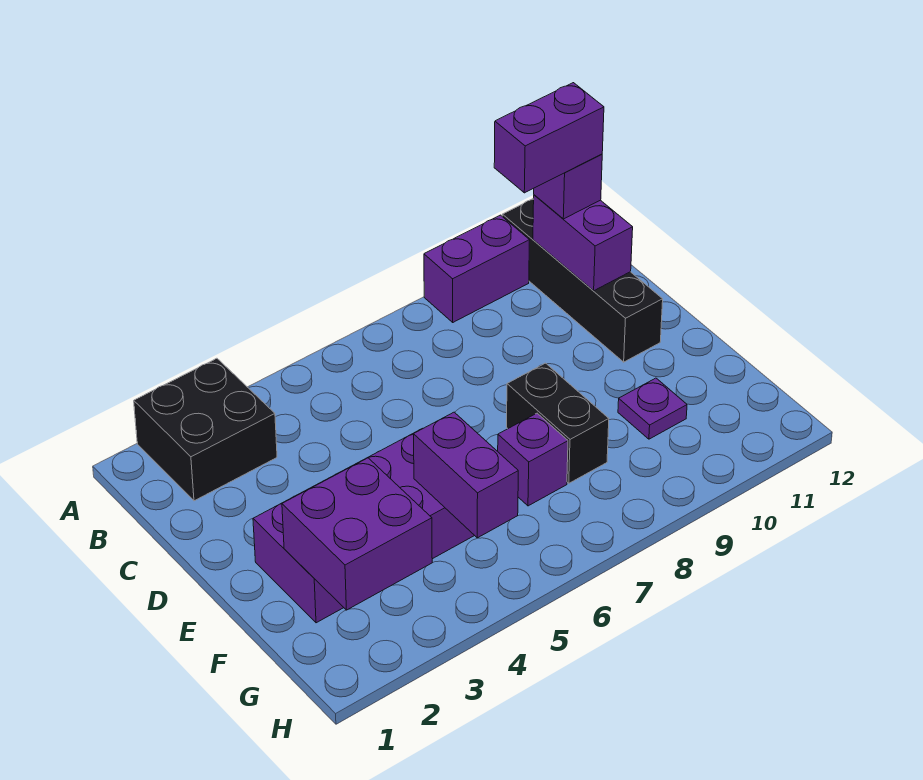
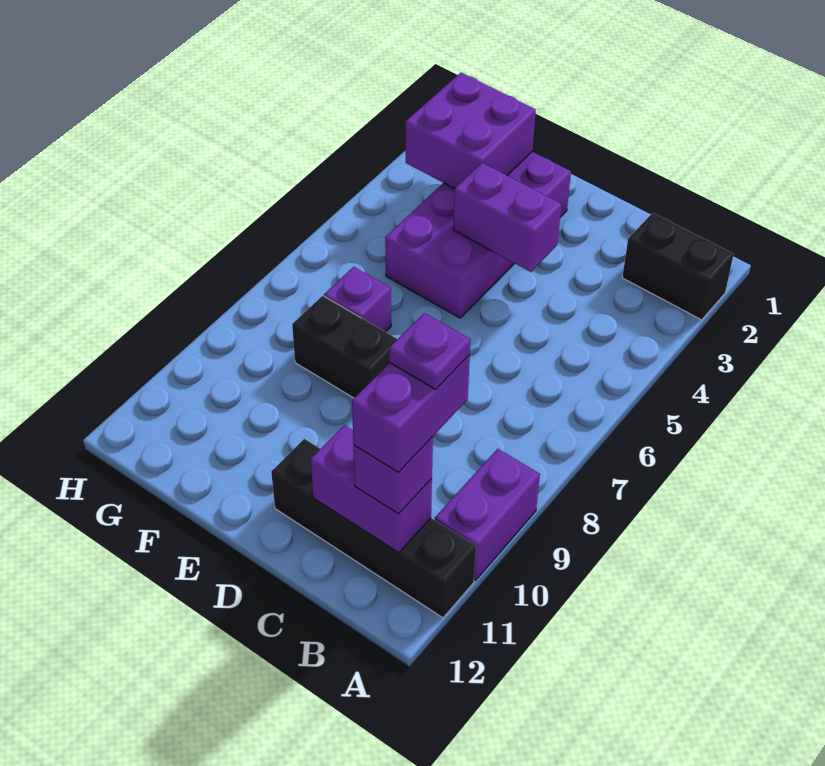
black brick A2:B3 level 1 -> black brick A2:B2 level 1
purple brick F5:G5 level 2 -> purple brick D4:E4 level 2
purple plate F10 level 1 -> purple plate B10 level 5

